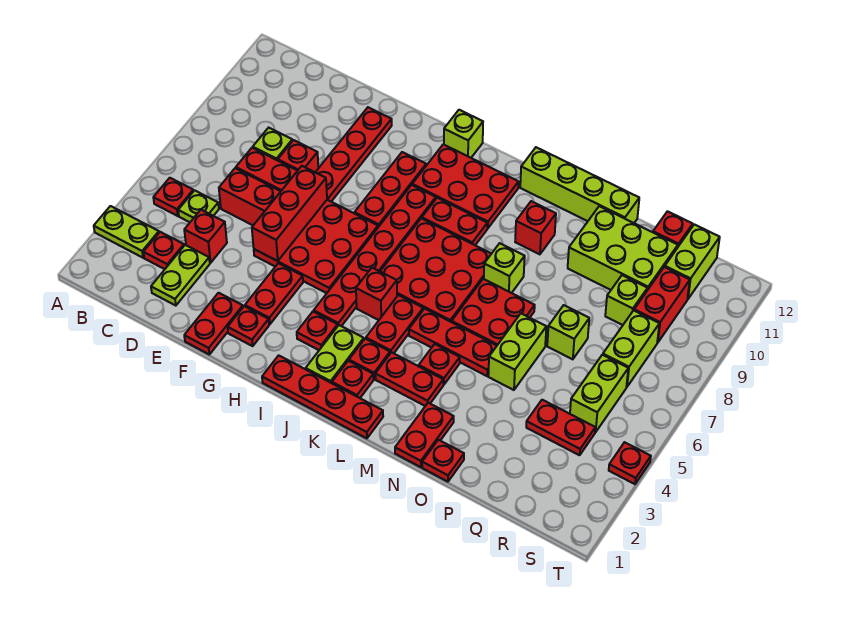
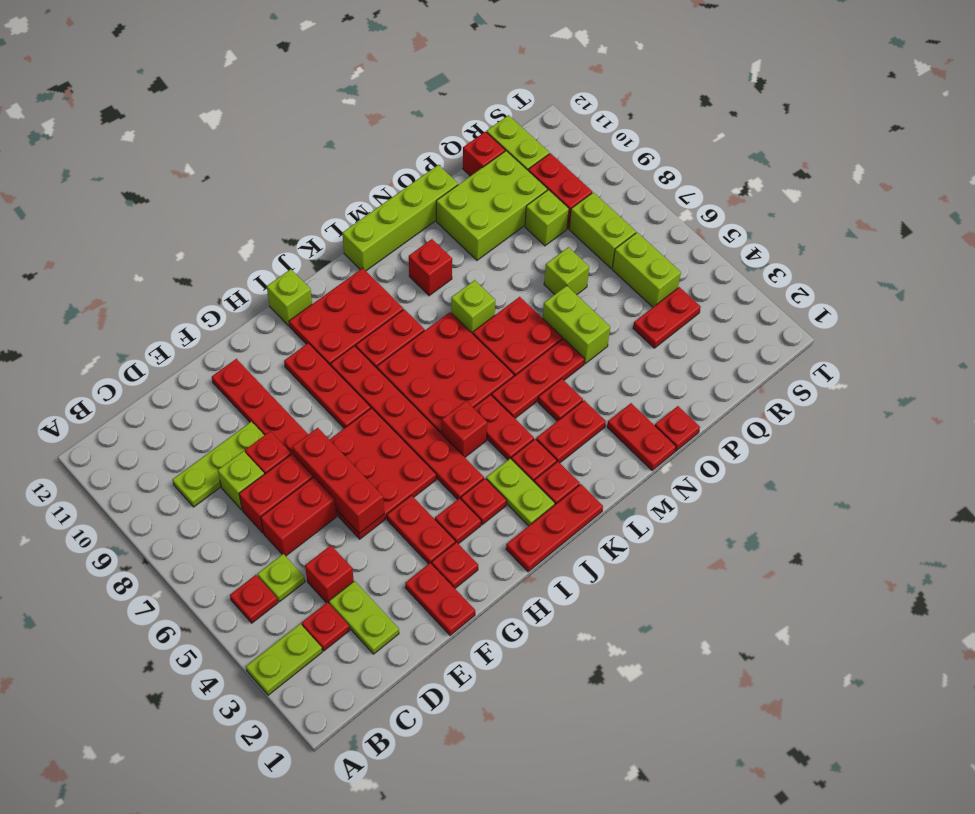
none -> lime plate C9:E9 level 1
red plate I1:L1 level 1 -> red plate I1:K1 level 1
red plate T4 level 1 -> red plate H3 level 1

